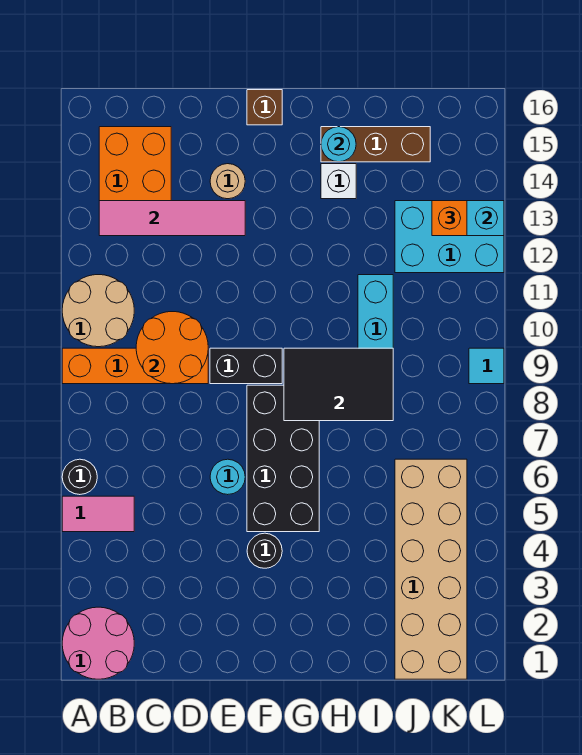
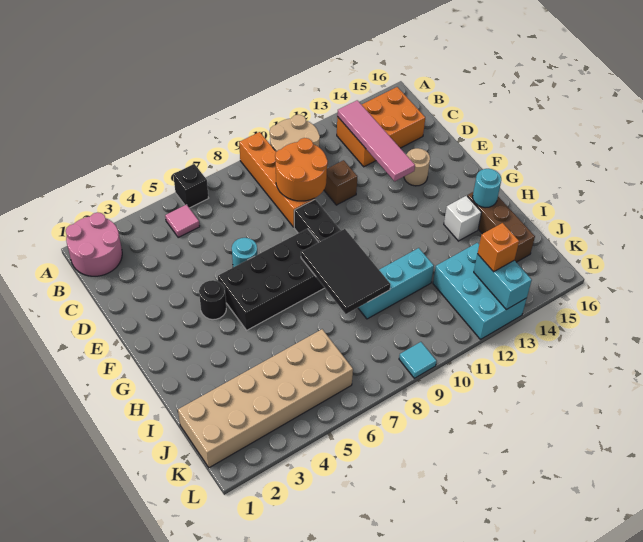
pink tile A5:B5 level 1 -> pink tile B5 level 1
black round brick A6 level 1 -> black brick A6 level 1
brown brick F16 level 1 -> brown brick D11 level 1

